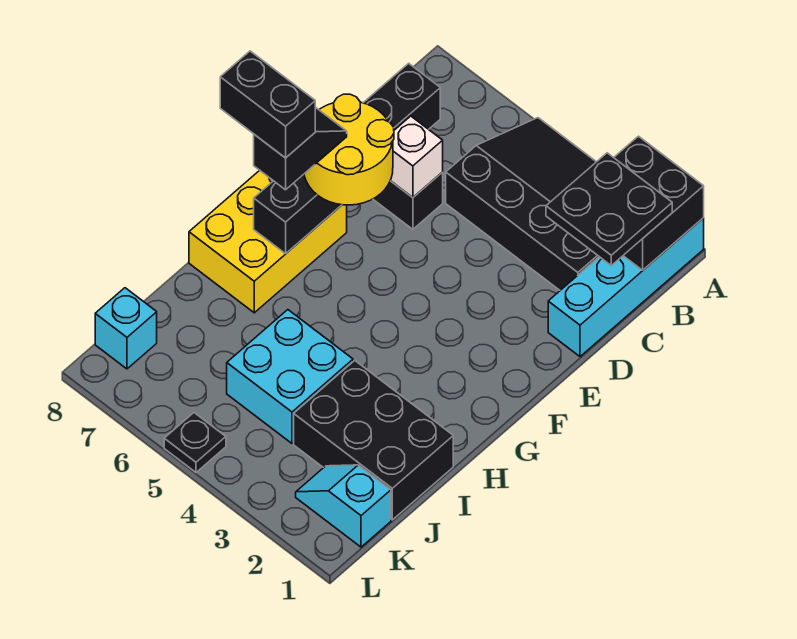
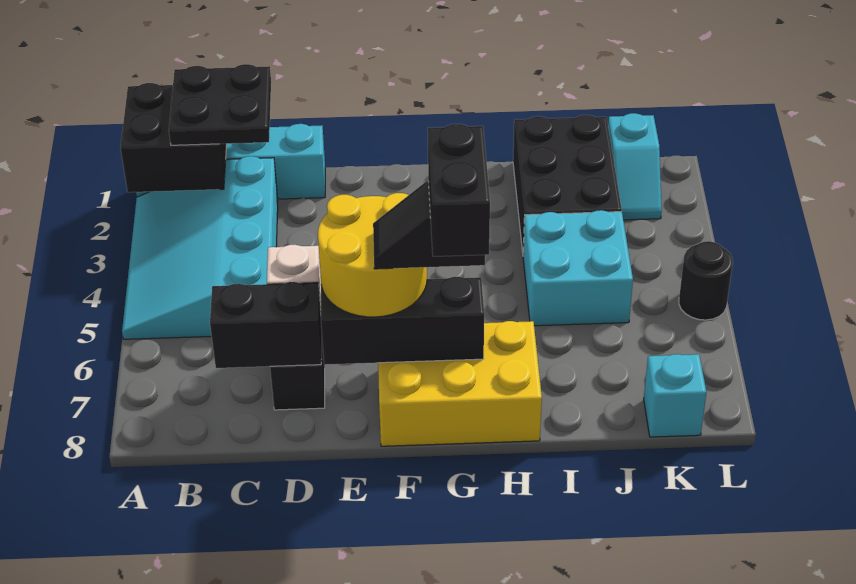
black slope A2:C5 level 1 top C -> cyan slope A2:C5 level 1 top C
black plate L5 level 1 -> black round brick L5 level 1

